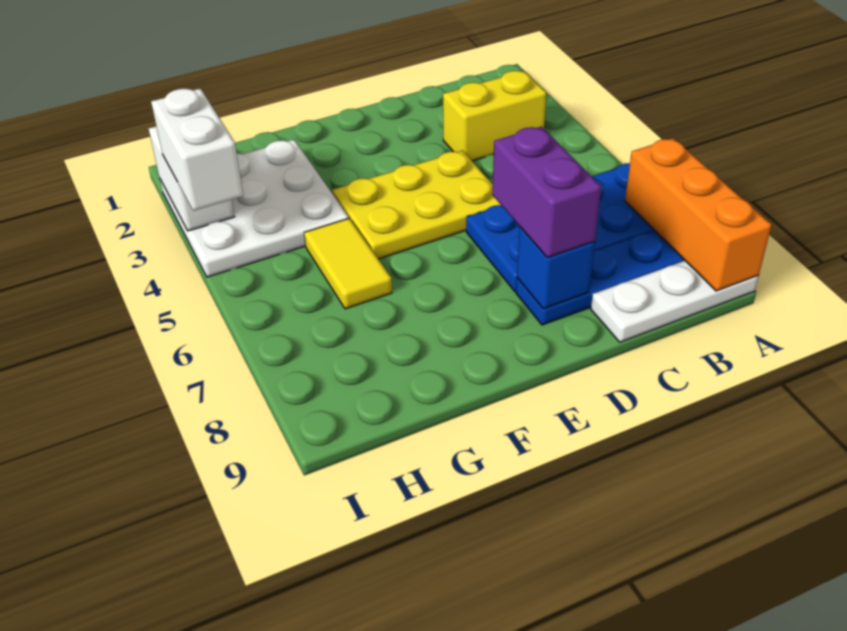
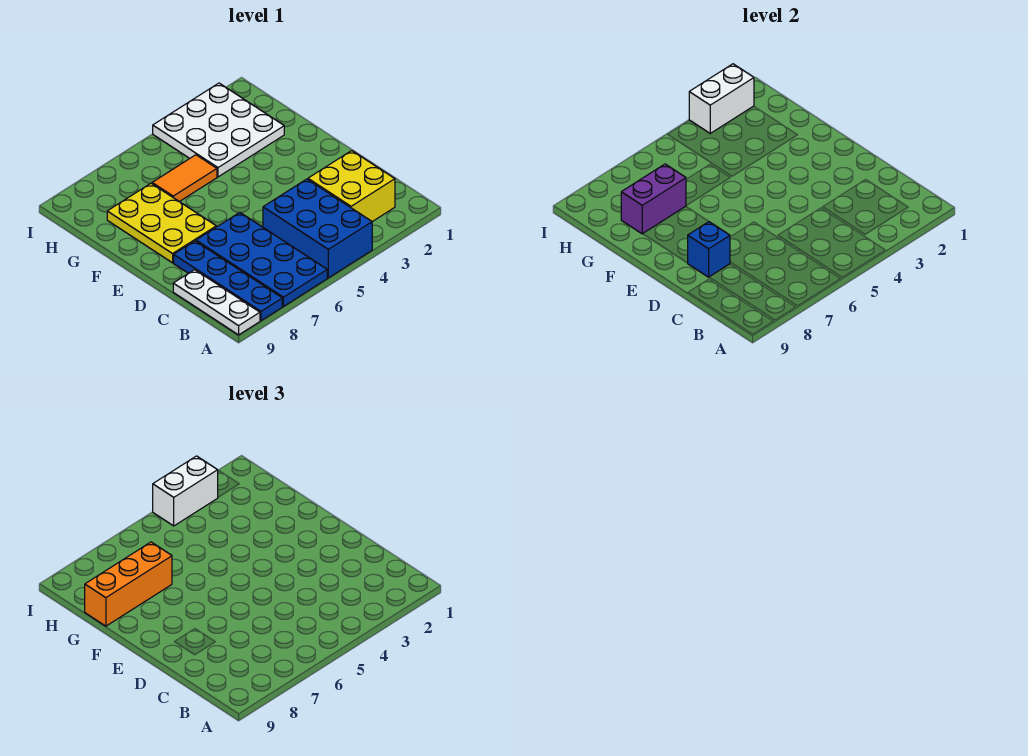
none -> blue brick A4:C5 level 1
orange brick A7:A9 level 2 -> orange brick G7:G9 level 3
yellow brick B3:C3 level 1 -> yellow brick B2:C3 level 1
yellow plate D4:F5 level 1 -> yellow plate E7:G8 level 1
purple brick D7:D8 level 3 -> purple brick G7:G8 level 2
yellow tile G5:G6 level 1 -> orange tile G5:G6 level 1

